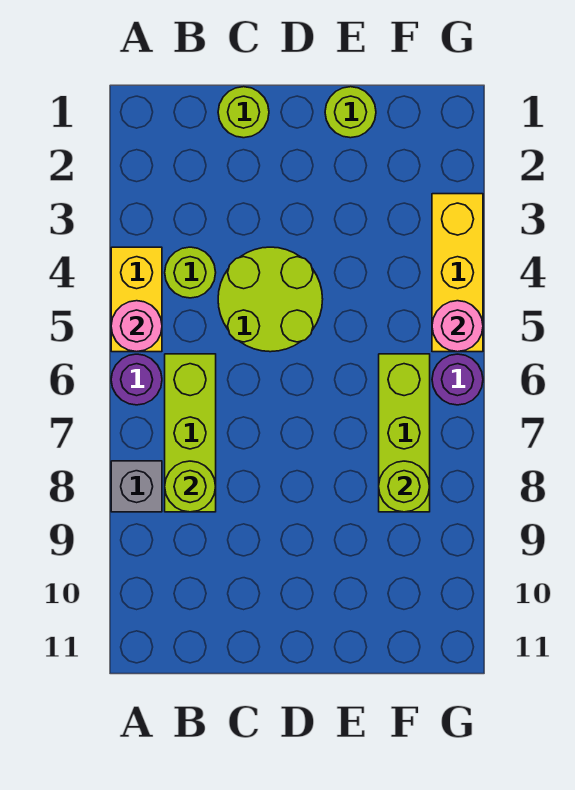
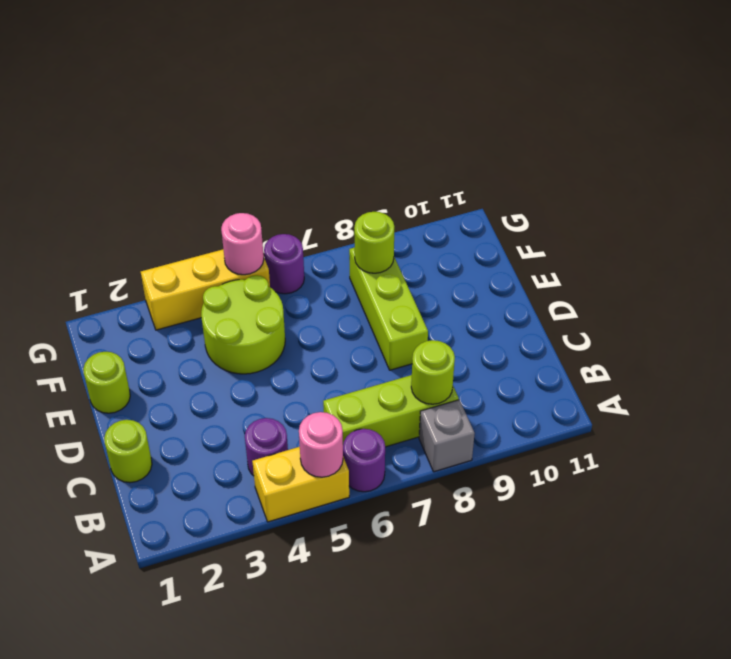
lime round brick B4 level 1 -> purple round brick B4 level 1
lime round brick C4:D5 level 1 -> lime round brick E4:F5 level 1
lime brick F6:F8 level 1 -> lime brick D8:F8 level 1

